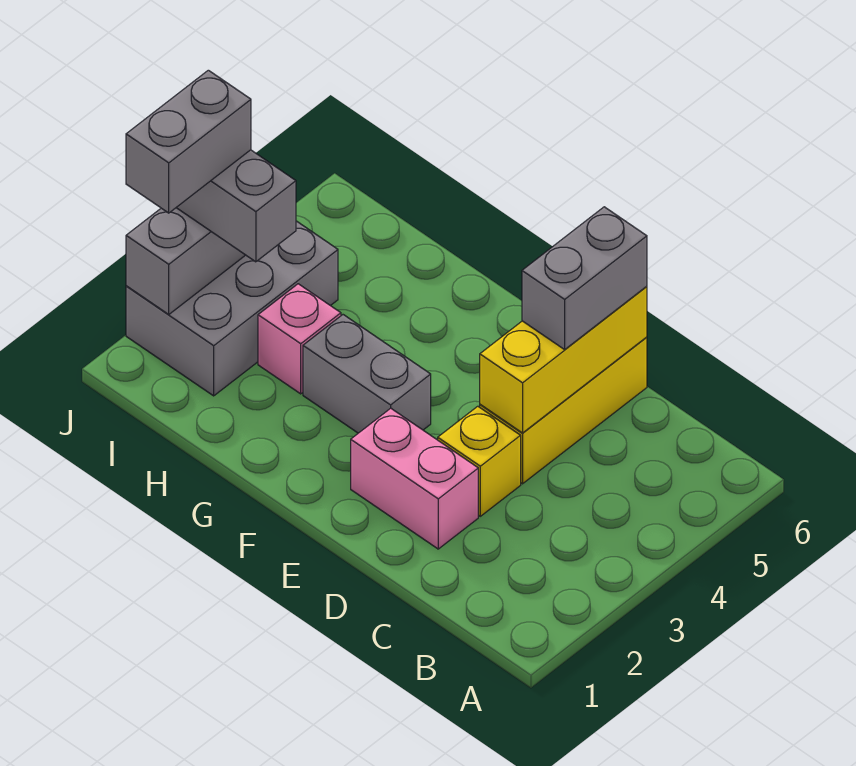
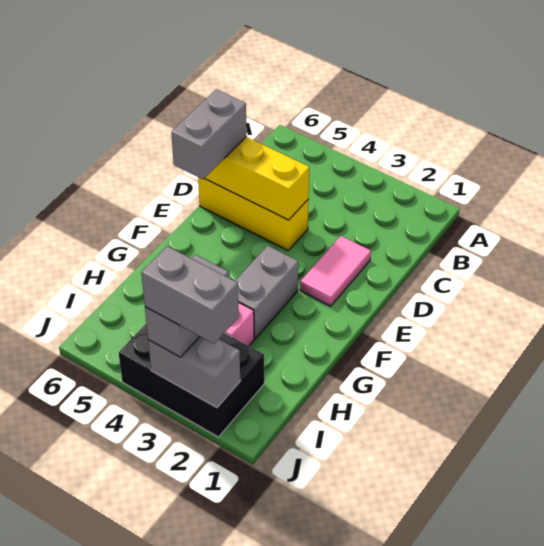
pink brick D2:E2 level 1 -> pink tile D2:E2 level 1
yellow brick D3 level 1 -> none
grey brick D5:D6 level 3 -> grey brick D6:E6 level 3
grey brick I2:J4 level 1 -> black brick I2:J4 level 1

